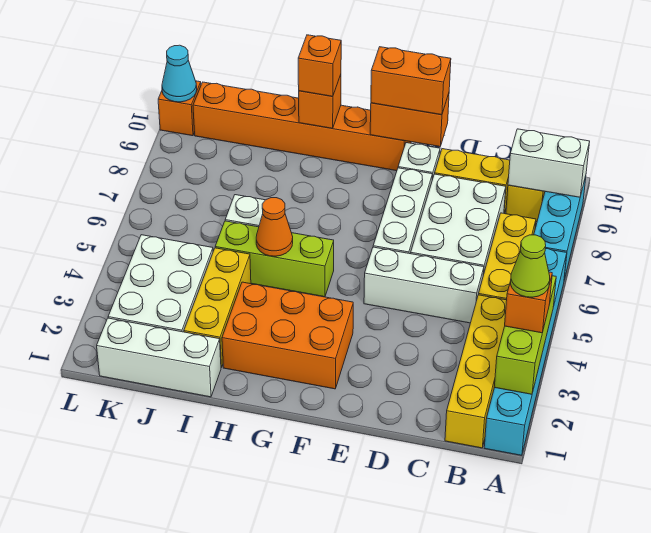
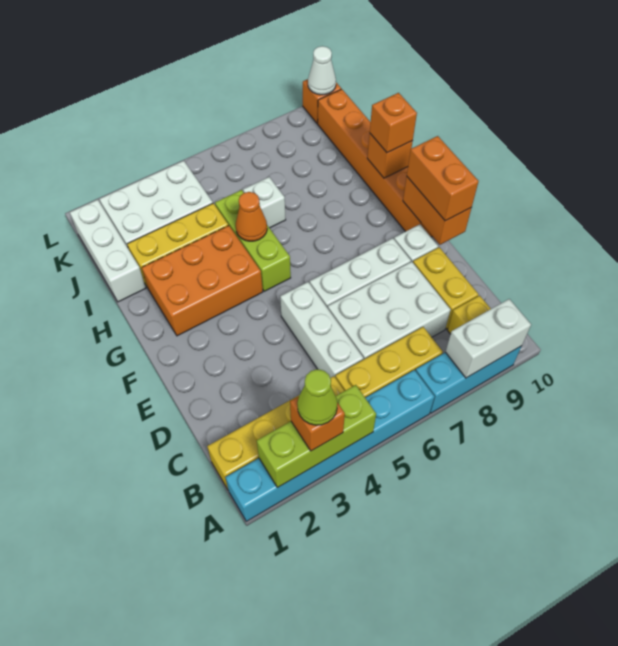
white brick A9:B9 level 2 -> white brick A8:A9 level 2
orange brick F2:H3 level 1 -> orange brick G2:H4 level 1
cyan cone L10 level 2 -> white cone L10 level 2

